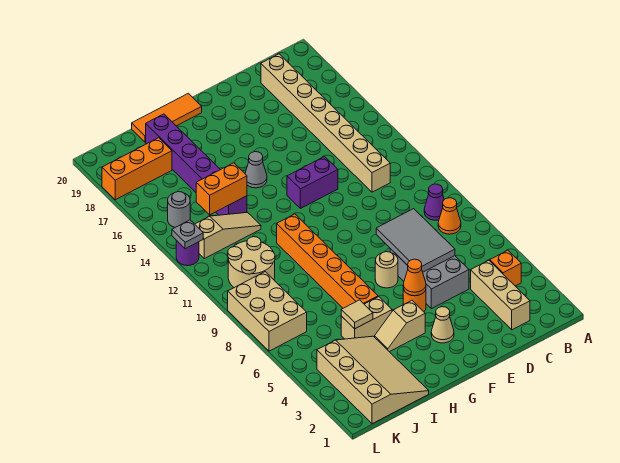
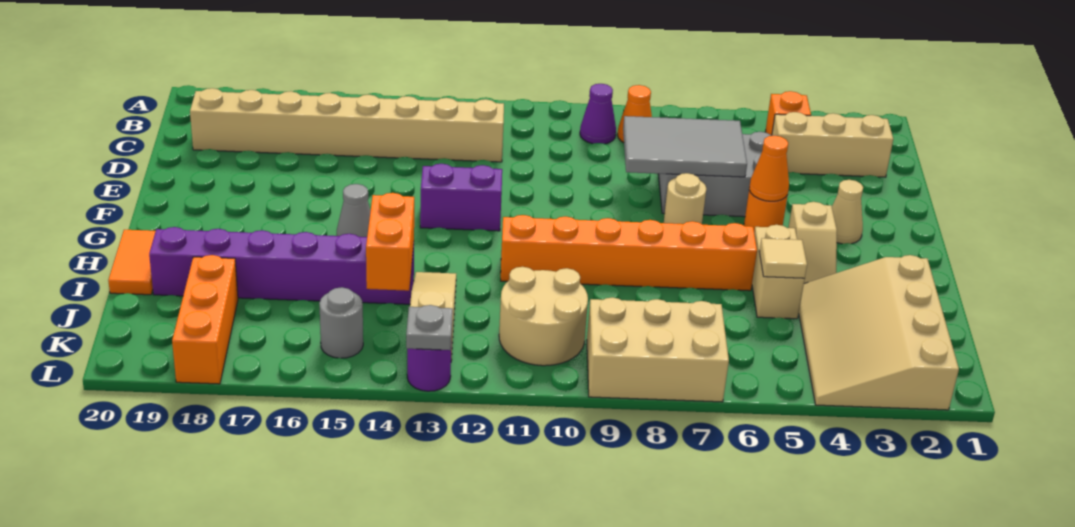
purple brick E13:F13 level 1 -> purple brick F12:F13 level 1
orange tile G20:I20 level 1 -> orange tile H20:I20 level 1
tan slope I1:K4 level 1 top K -> tan slope I2:L4 level 1 top 2

